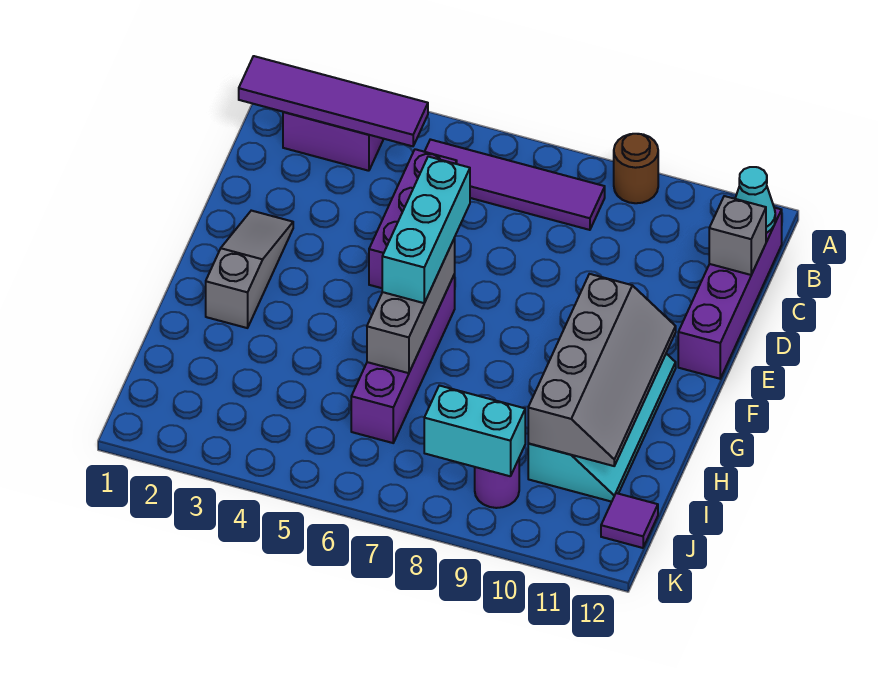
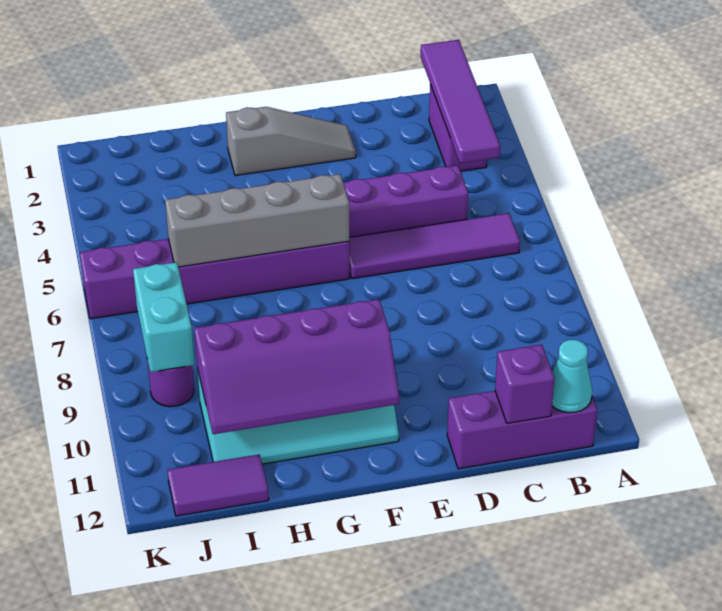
brown round brick A9 level 1 -> none
purple tile B5:B8 level 1 -> purple tile B6:E6 level 1
purple brick B12:E12 level 1 -> purple brick B12:D12 level 1
grey brick C12 level 2 -> purple brick C12 level 2
cyan brick E6:G6 level 3 -> none
purple brick F6:I6 level 1 -> purple brick F6:K6 level 1
grey brick F6:H6 level 2 -> grey brick F6:I6 level 2
grey slope F10:I11 level 2 top 10 -> purple slope F10:I11 level 2 top 10
purple tile J12 level 1 -> purple tile I12:J12 level 1

